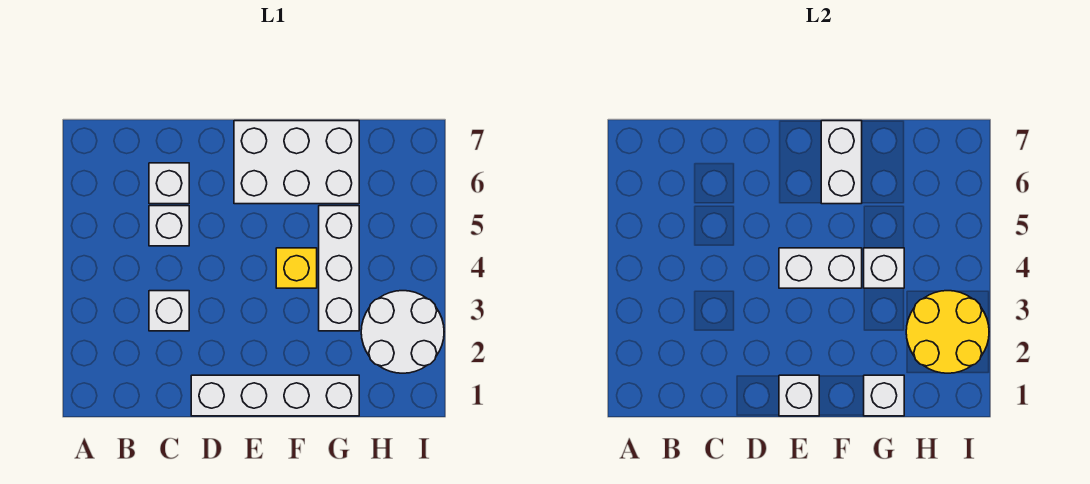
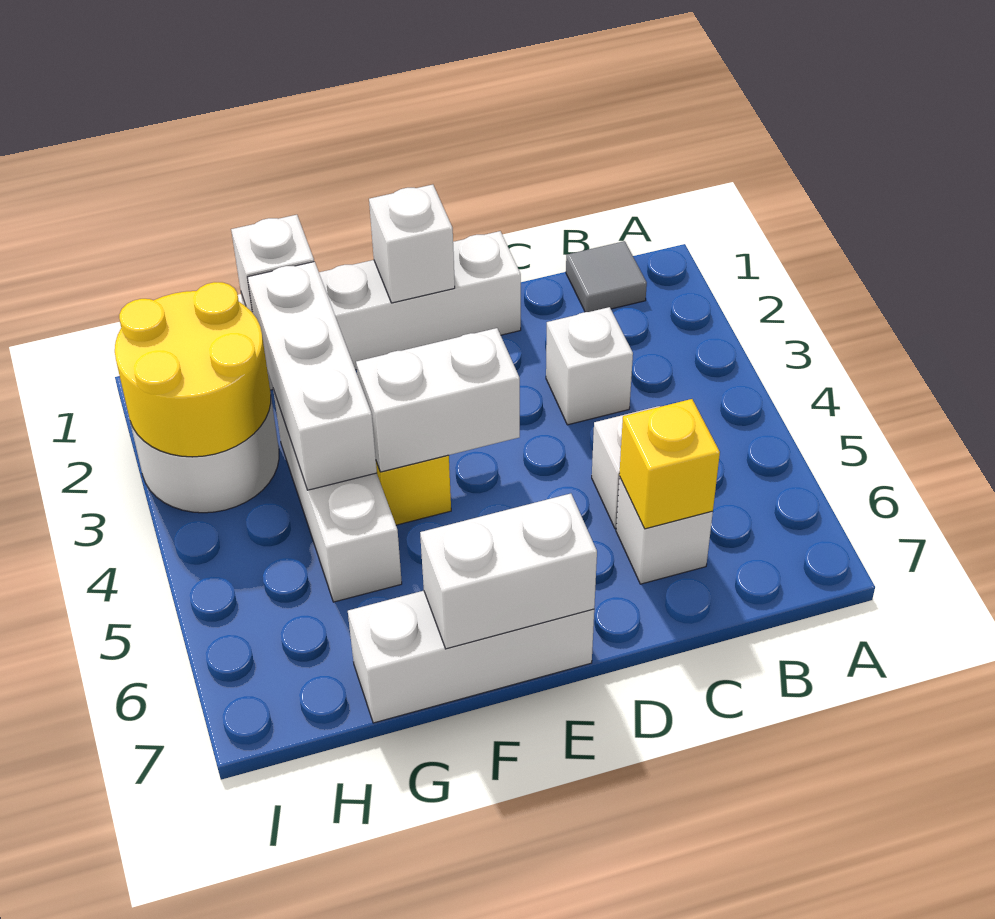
none -> grey tile B1 level 1
none -> yellow brick C6 level 2
white brick E6:G7 level 1 -> white brick E7:G7 level 1
white brick F6:F7 level 2 -> white brick E7:F7 level 2
white brick G4 level 2 -> white brick G2:G4 level 2

